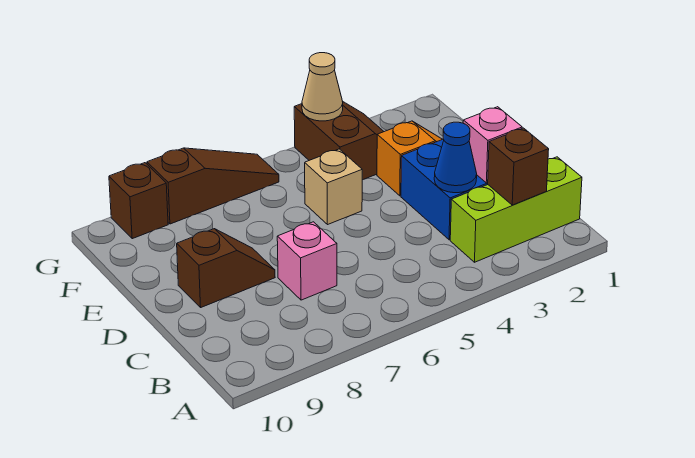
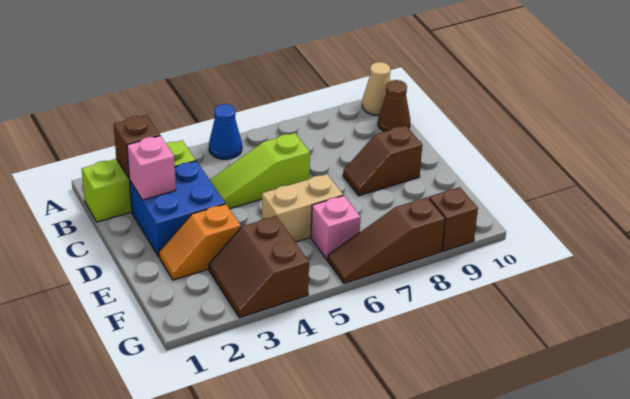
none -> brown cone B10 level 1
blue cone C3 level 2 -> blue cone A5 level 1
none -> lime slope C4:C6 level 1 top 6
pink brick C7 level 1 -> pink brick F6 level 1
tan brick E5 level 1 -> tan brick E5:E6 level 1
tan cone G4 level 2 -> tan cone A10 level 1

